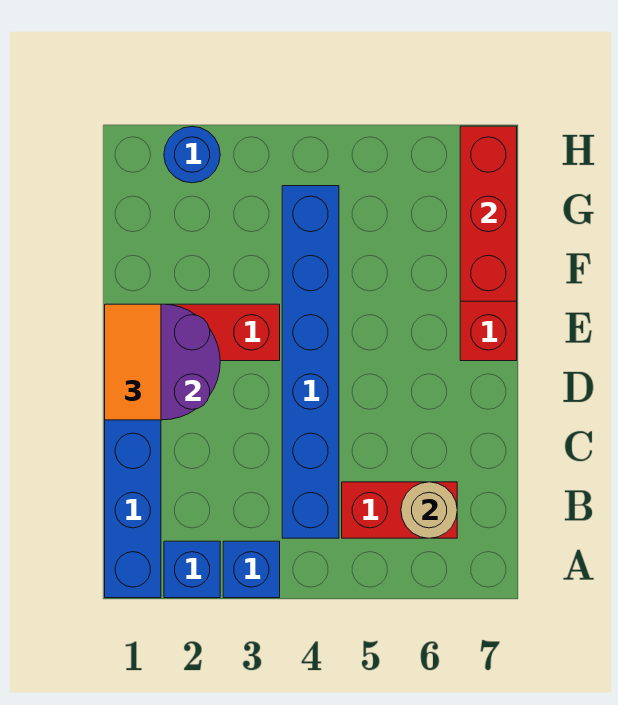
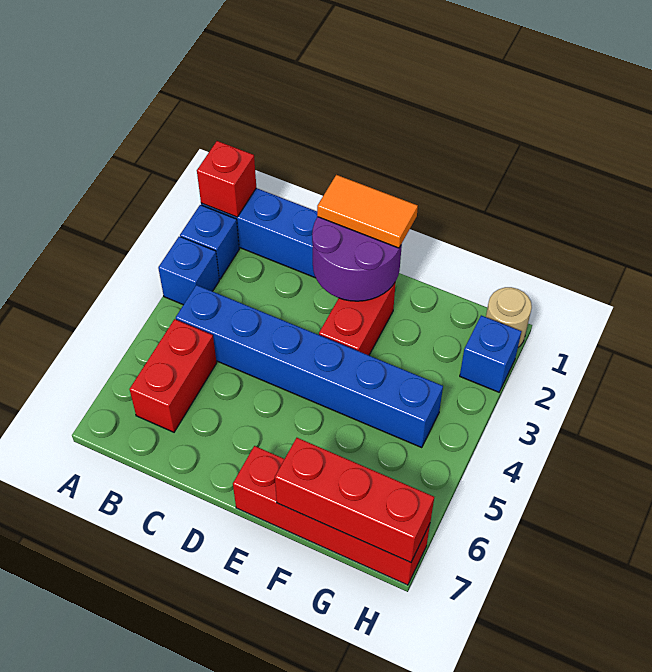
none -> red brick A1 level 2
tan round brick B6 level 2 -> tan round brick H1 level 1
blue round brick H2 level 1 -> blue brick H2 level 1

